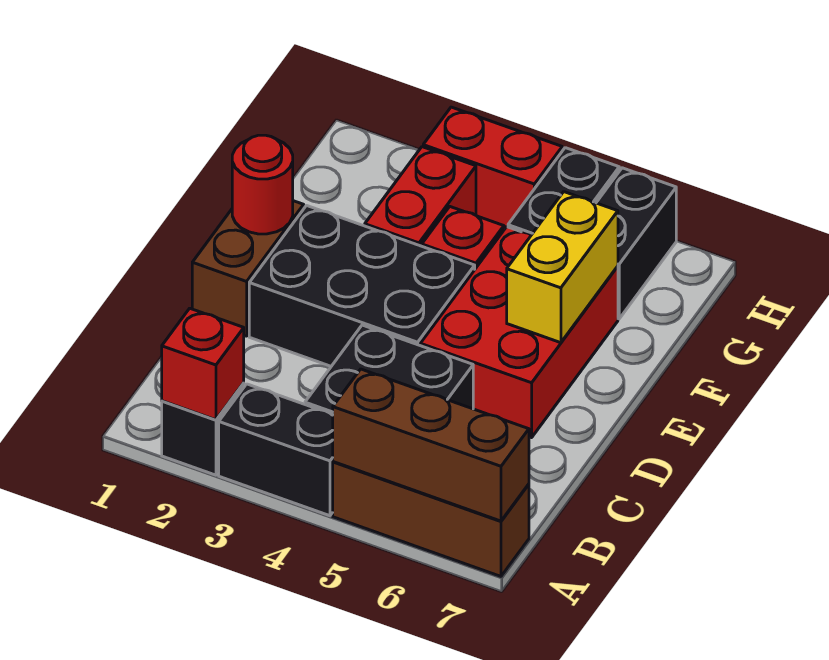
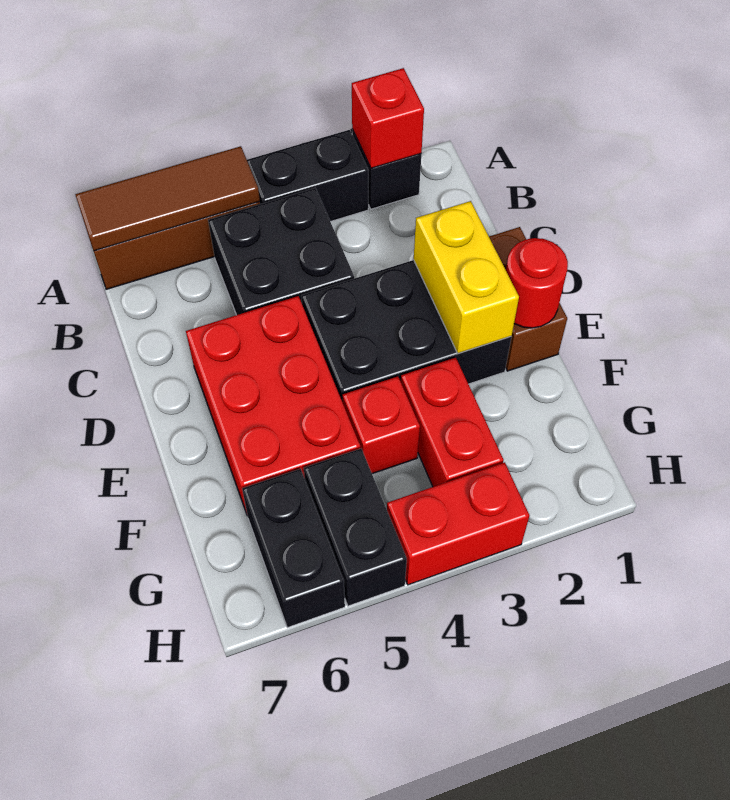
brown brick A5:A7 level 2 -> brown tile A5:A7 level 2
yellow brick E6:F6 level 2 -> yellow brick D2:E2 level 2

